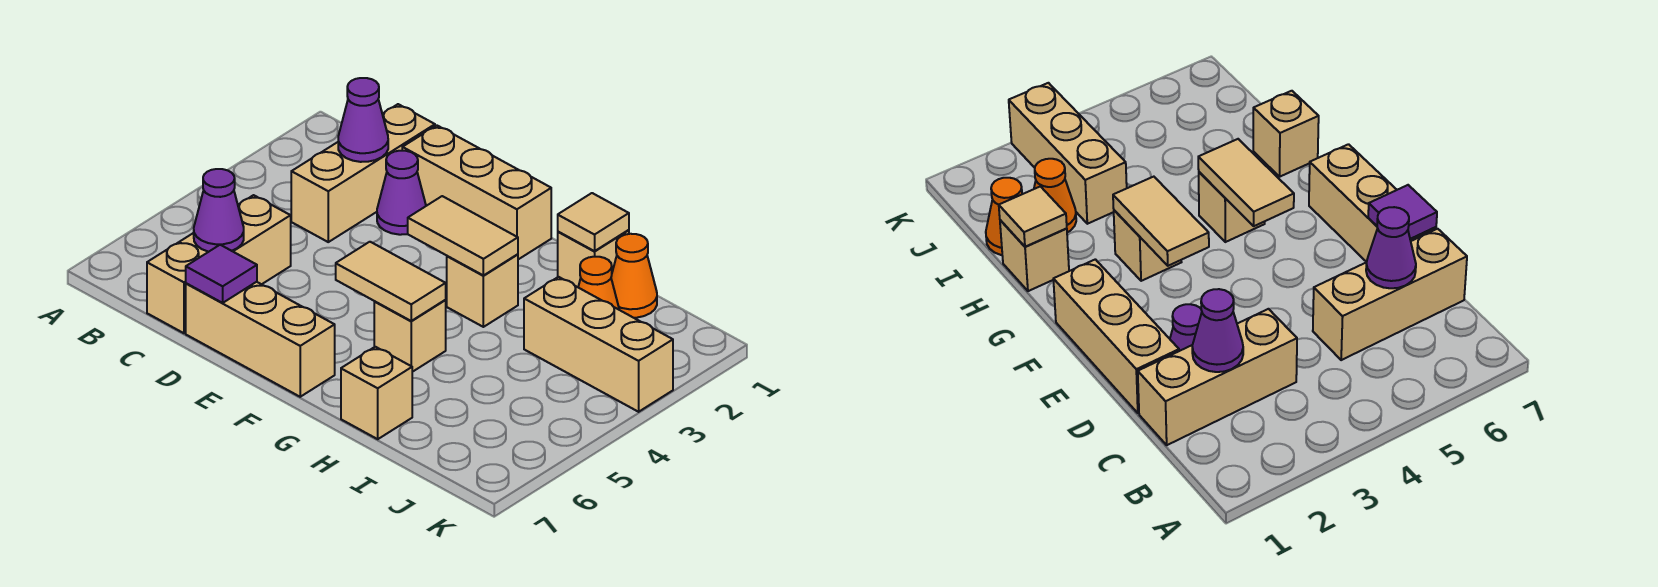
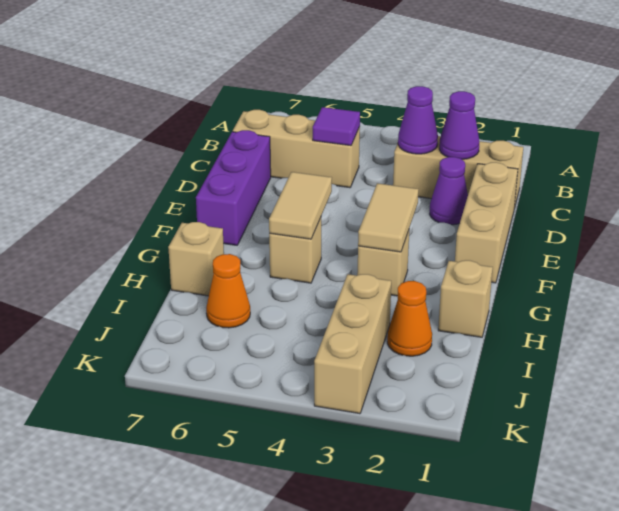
purple cone C6 level 2 -> purple cone C3 level 2
tan brick D7:F7 level 1 -> purple brick D7:F7 level 1
purple tile D7 level 2 -> purple tile C5 level 2
tan tile H1 level 2 -> none
orange cone I1 level 1 -> orange cone I6 level 1

